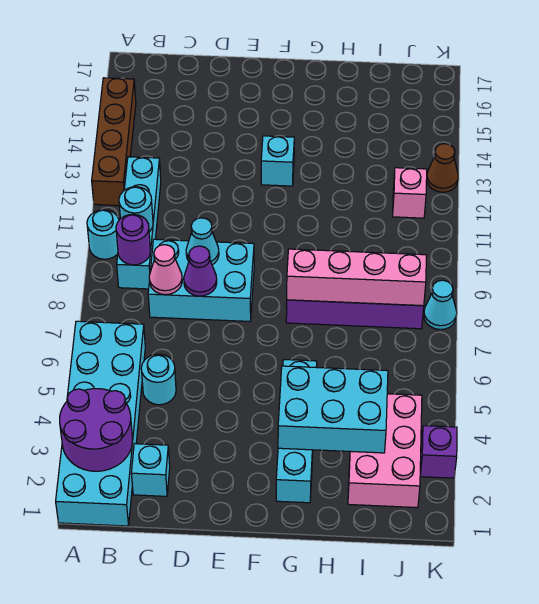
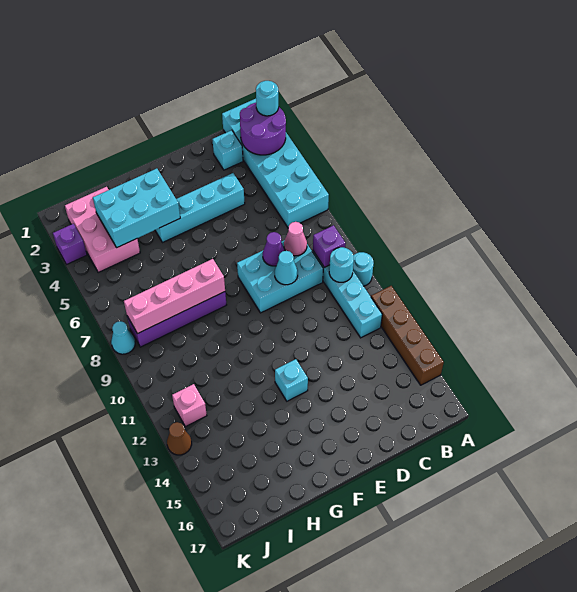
purple round brick B9 level 2 -> purple brick B9 level 2
cyan round brick C5 level 1 -> cyan round brick A2 level 3
cyan brick G2:G5 level 1 -> cyan brick D4:G4 level 1

